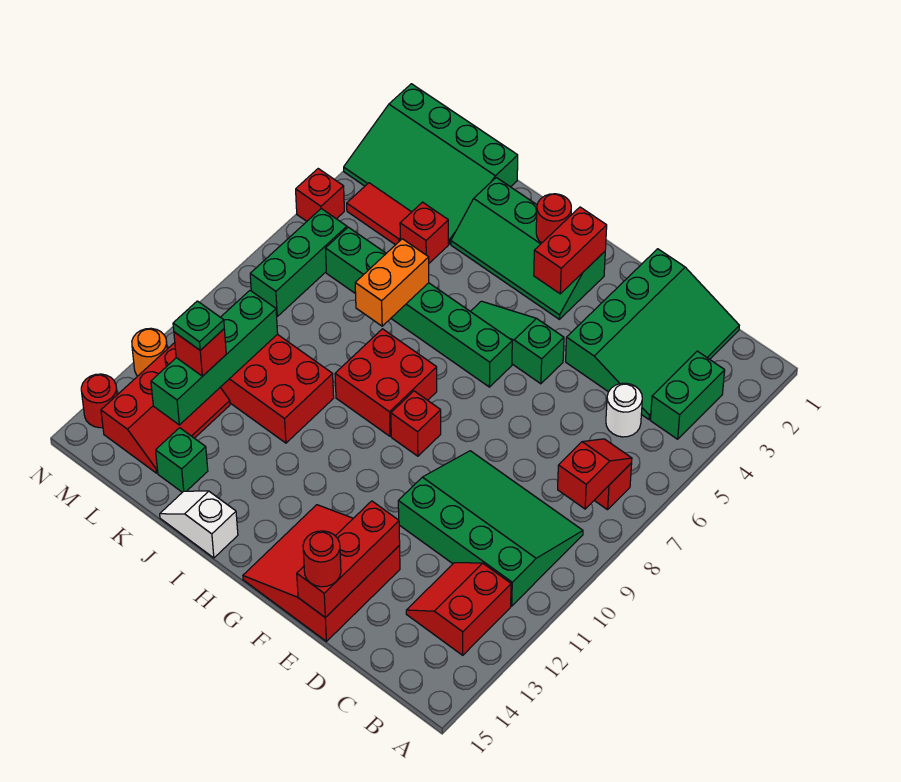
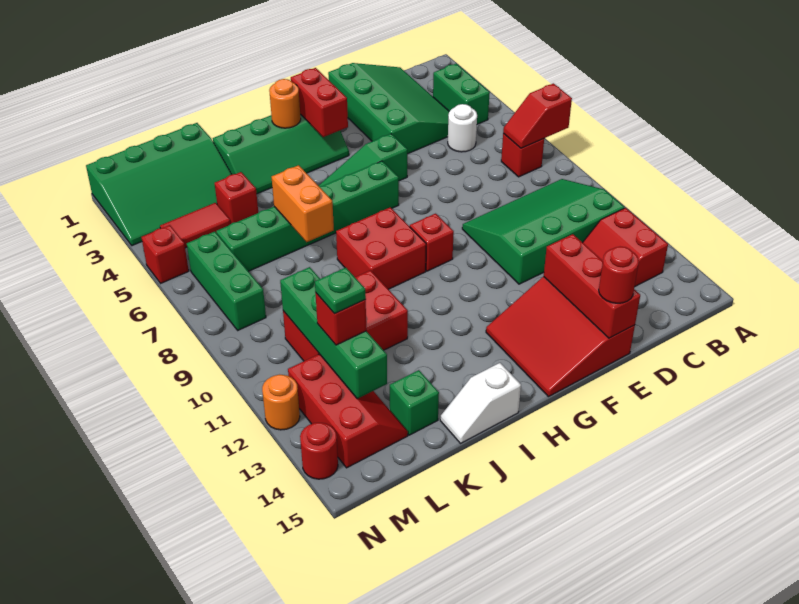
red slope B7:B8 level 2 top 8 -> red slope A7:B7 level 2 top A
red round brick H2 level 2 -> orange round brick H2 level 2

